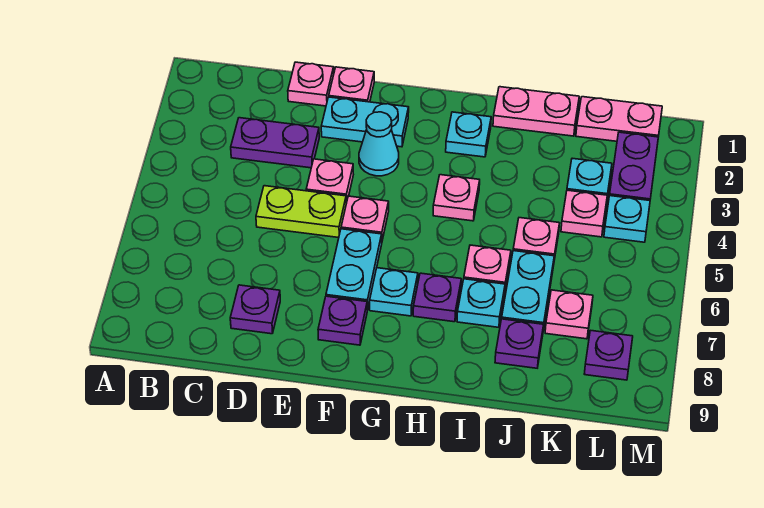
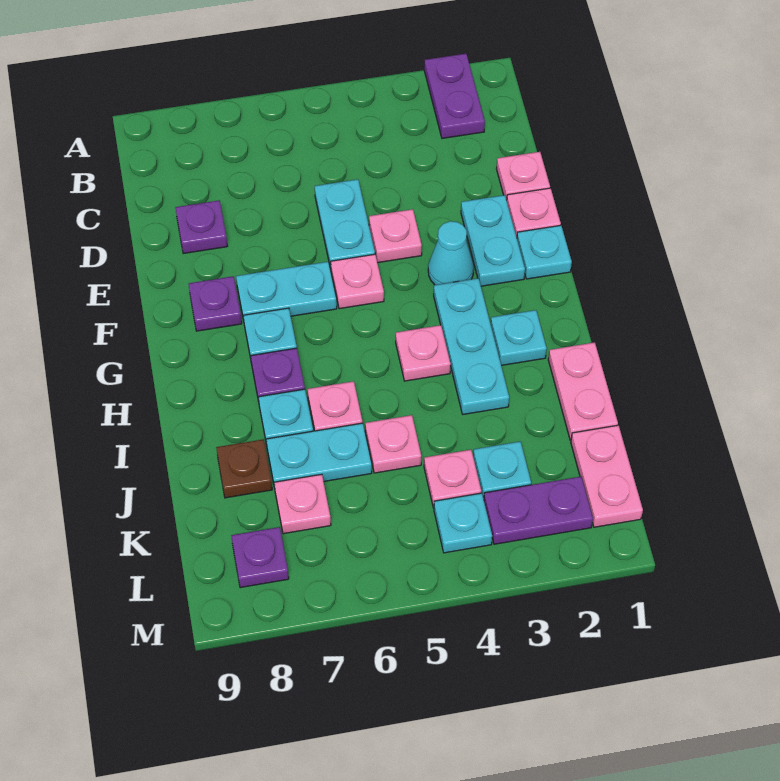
purple plate C3:D3 level 1 -> purple plate A2:B2 level 1
lime plate D5:E5 level 1 -> cyan plate D5:E5 level 1
none -> cyan plate F1 level 1
none -> cyan plate G3:I3 level 1
purple plate J8 level 1 -> brown plate J8 level 1

